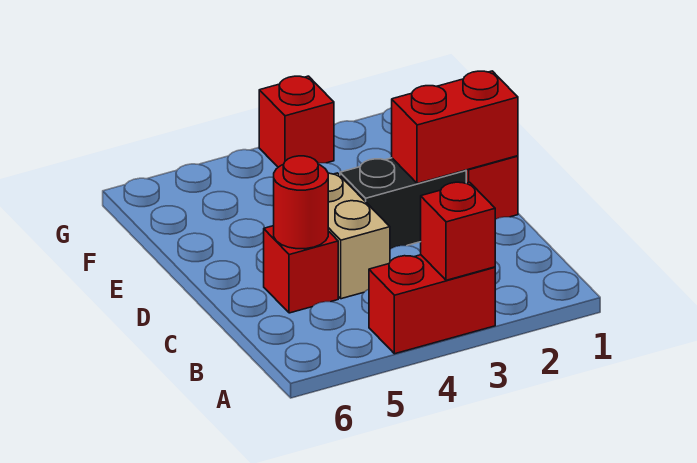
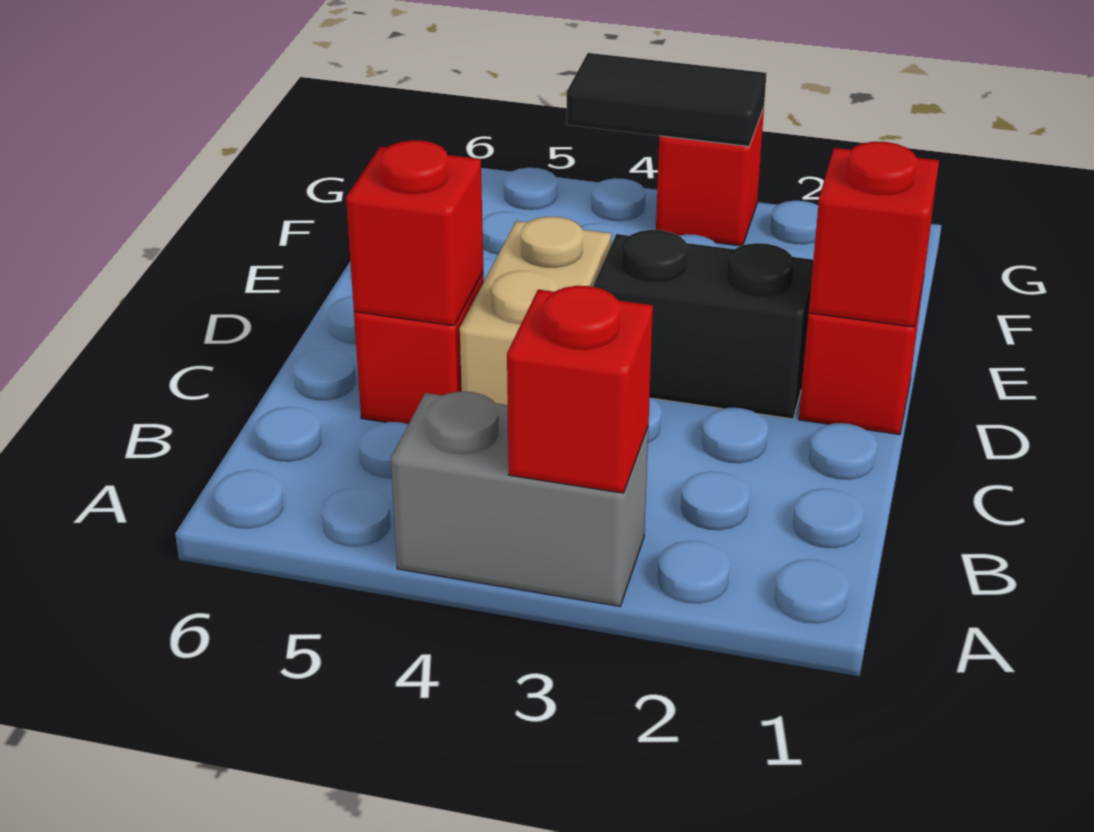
red brick A3:A4 level 1 -> grey brick A3:A4 level 1
red round brick C5 level 2 -> red brick C5 level 2
red brick D1:D2 level 2 -> red brick D1 level 2
none -> black tile G3:G4 level 2

